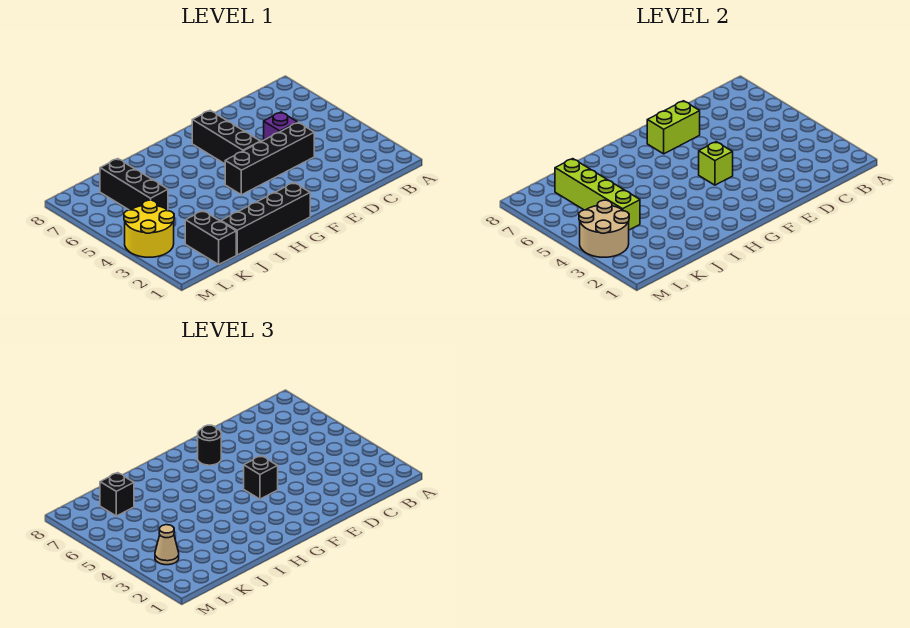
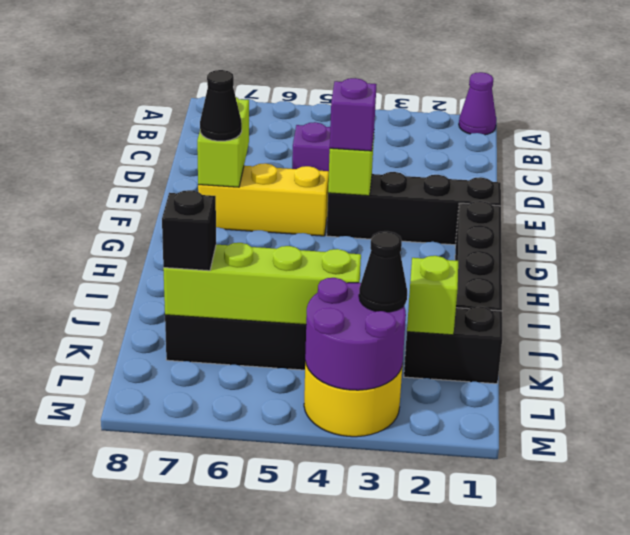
none -> purple cone A1 level 1
black brick D4:G4 level 1 -> black brick F1:F4 level 1
black brick F4 level 3 -> purple brick F4 level 3
black brick F5:F7 level 1 -> yellow brick F5:F7 level 1
black round brick F7 level 3 -> black cone F7 level 3
none -> lime brick K2 level 2
tan round brick L3:M4 level 2 -> purple round brick L3:M4 level 2
tan cone L3 level 3 -> black cone L3 level 3

